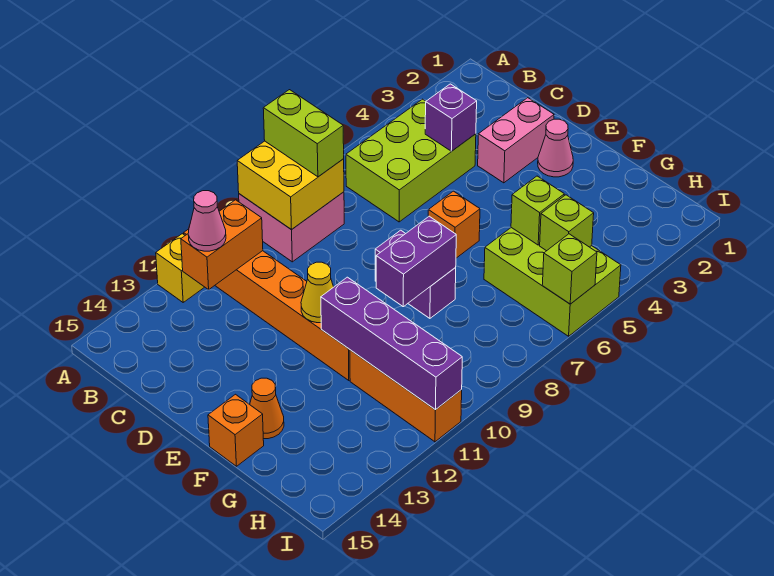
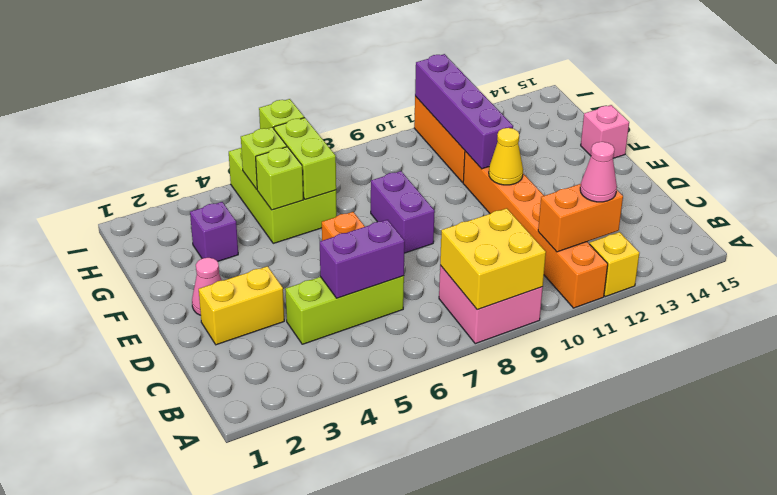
lime brick A8:B8 level 3 -> lime brick G6:H6 level 2
lime brick B4:C6 level 1 -> lime brick C4:C6 level 1
purple brick C4 level 2 -> purple brick G3 level 1
pink brick D2:D3 level 1 -> yellow brick D2:D3 level 1
purple brick F8:F9 level 2 -> purple brick C5:C6 level 2
orange cone F14 level 1 -> none
orange brick F15 level 1 -> pink brick F15 level 1

